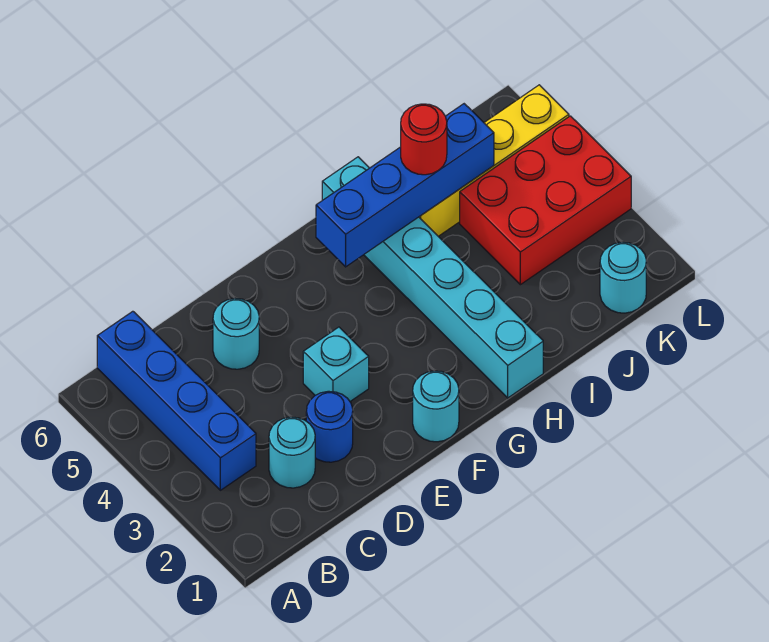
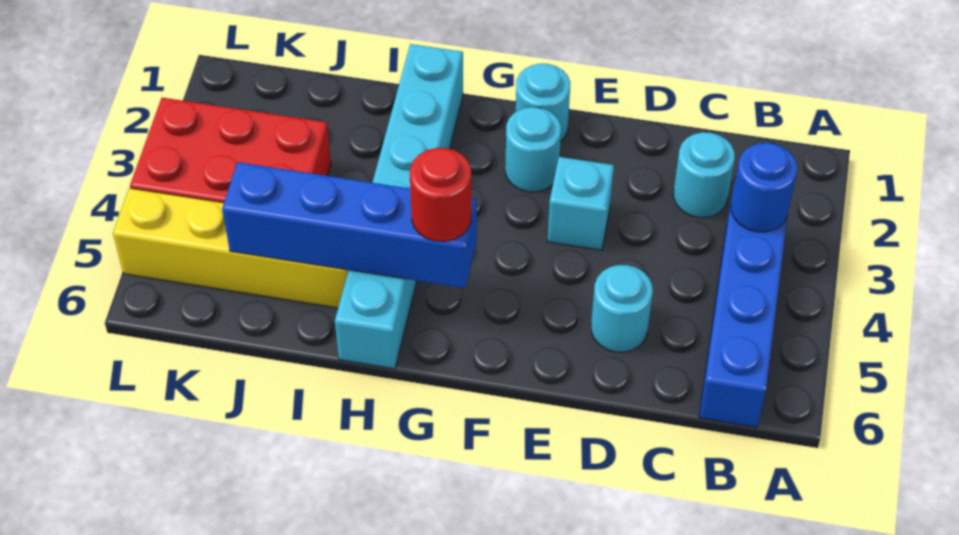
blue round brick D2 level 1 -> blue round brick B3 level 2
red round brick I5 level 3 -> red round brick G5 level 3
cyan round brick K1 level 1 -> cyan round brick F2 level 1

